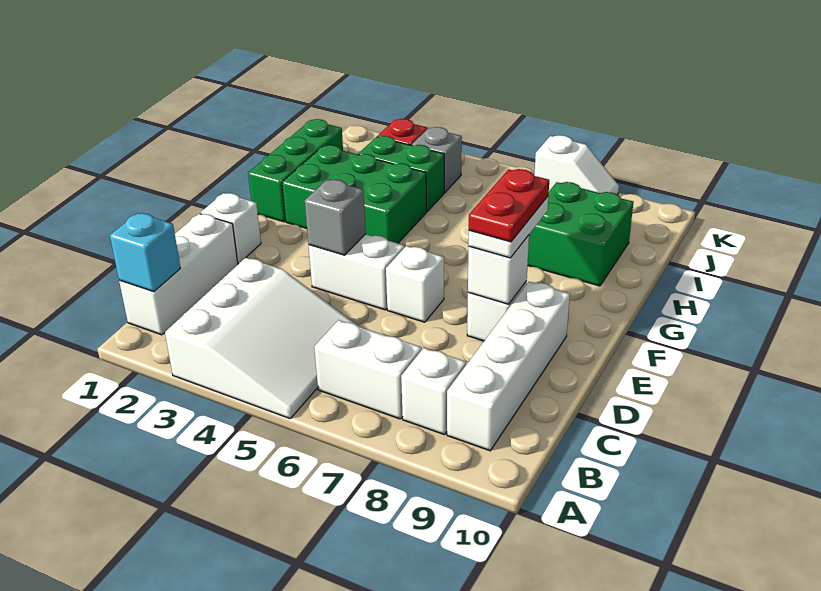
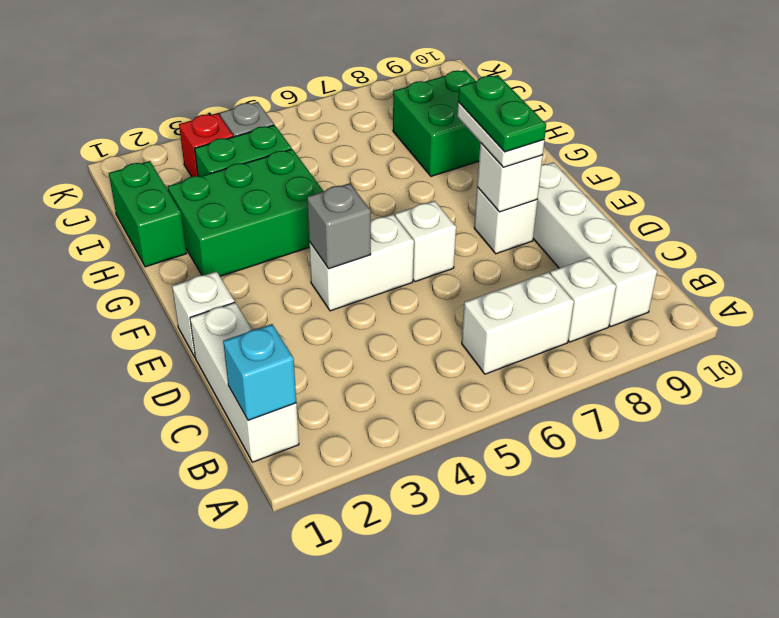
white slope A3:C5 level 1 top 3 -> none
red plate E8:F8 level 4 -> green plate E8:F8 level 4
green brick G1:I1 level 1 -> green brick H1:I1 level 1
white slope K7:K8 level 1 top 7 -> none

